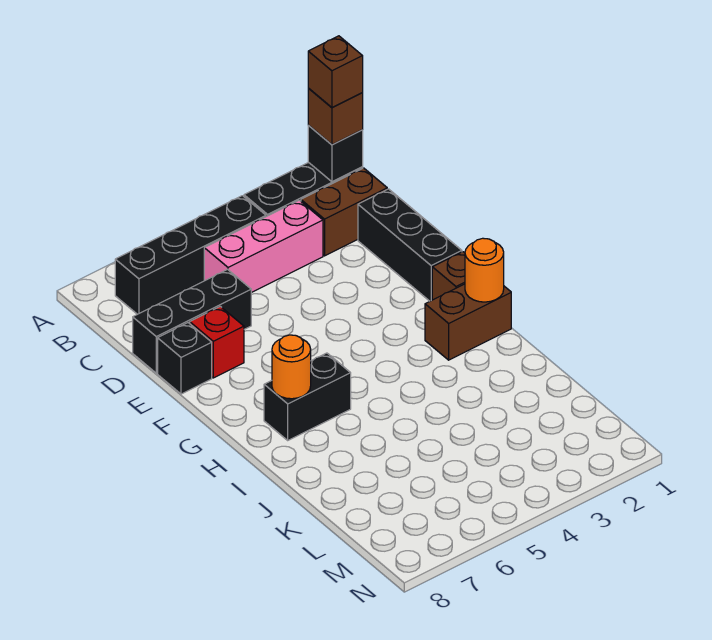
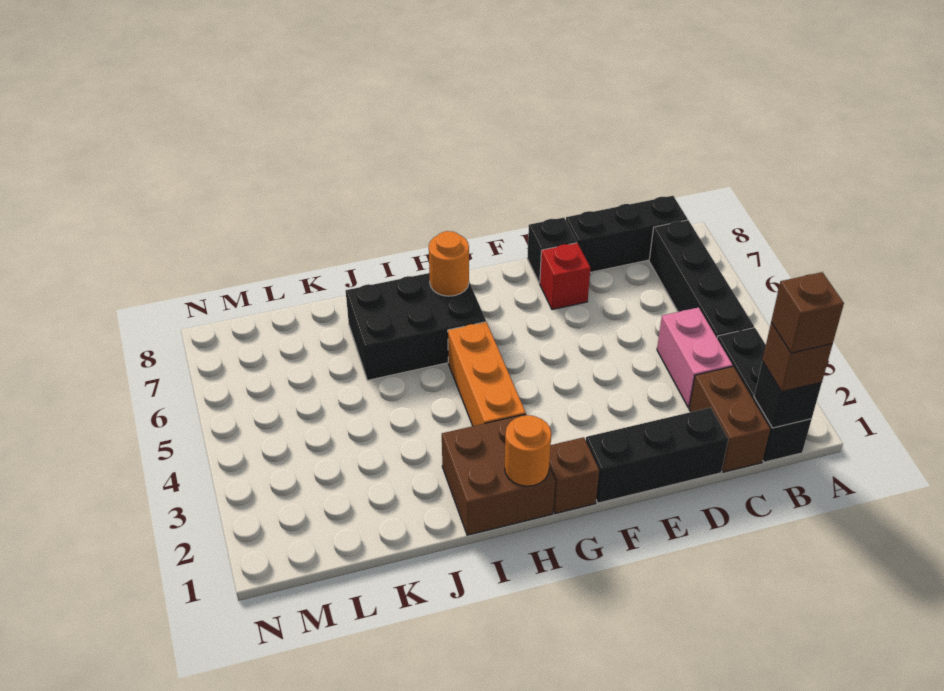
pink brick C3:C5 level 1 -> pink brick C3:C4 level 1
black brick D6:D8 level 1 -> black brick B8:D8 level 1
brown brick H1:H2 level 1 -> brown brick H1:I2 level 1
none -> orange brick H3:H5 level 1
black brick H6:H7 level 1 -> black brick H6:J7 level 1

